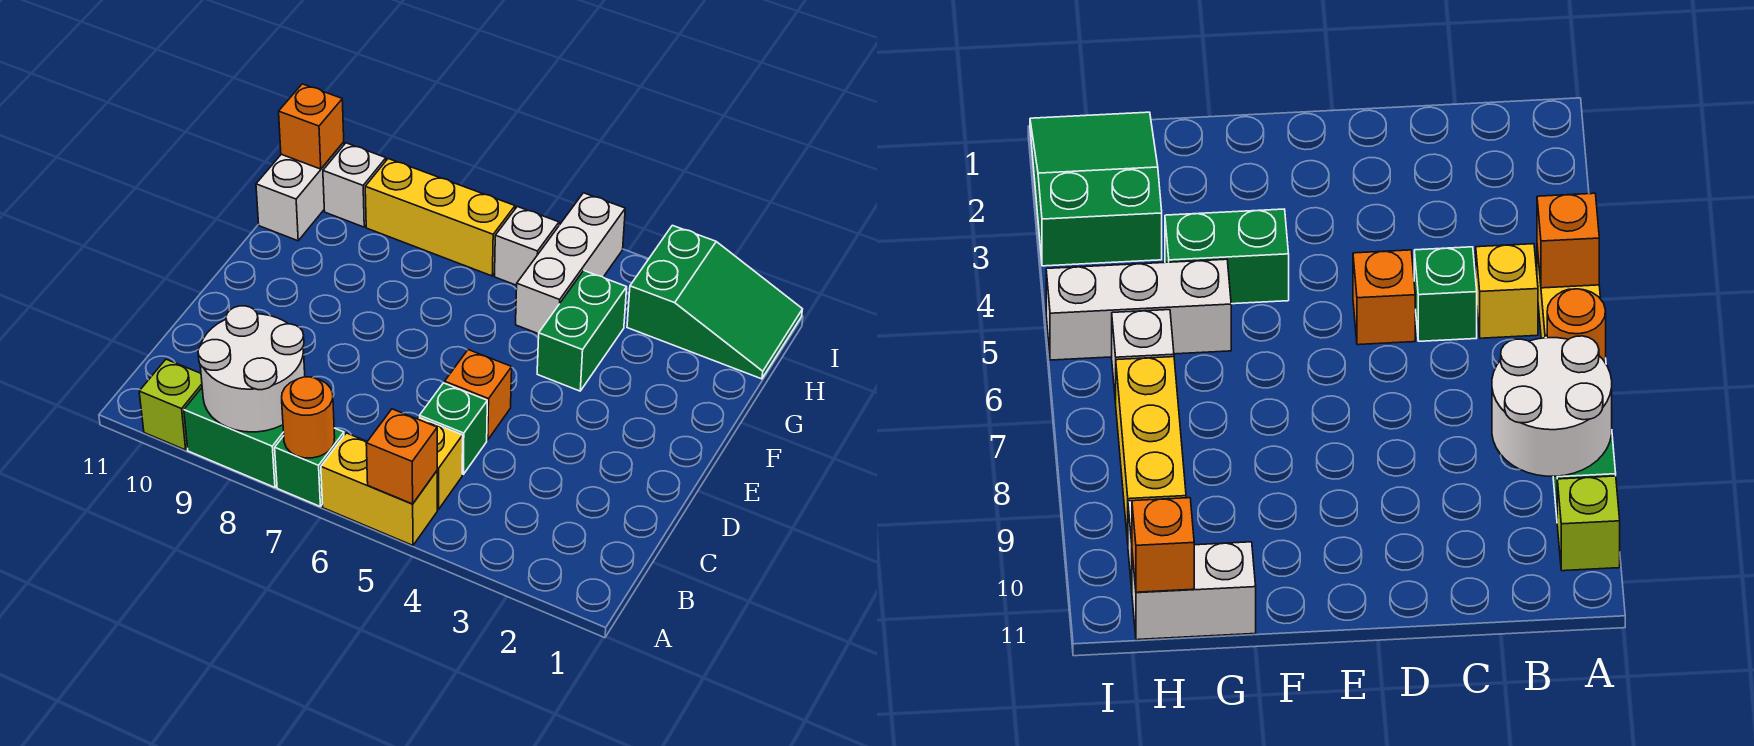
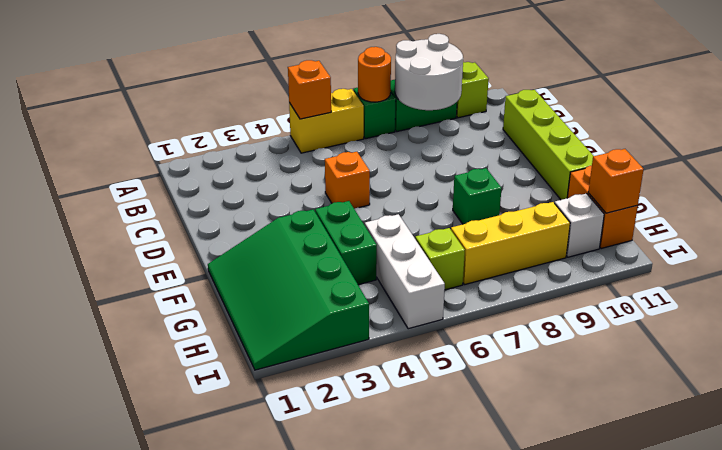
yellow brick B5 level 1 -> none
green brick C5 level 1 -> green brick F8 level 1
none -> lime brick C11:F11 level 1
white brick G11:H11 level 1 -> orange brick G11:H11 level 1
green slope H1:I3 level 1 top 3 -> green slope F1:I3 level 1 top 3
white brick H6 level 1 -> lime brick H6 level 1

